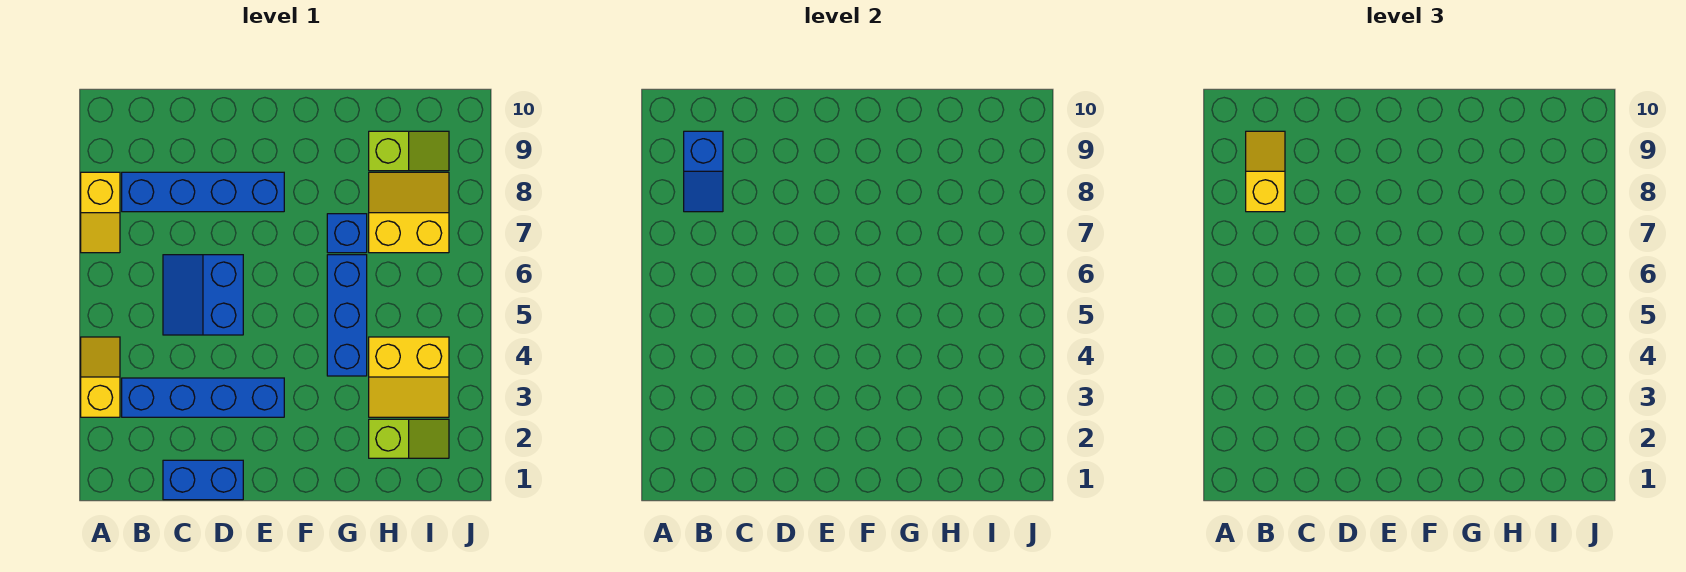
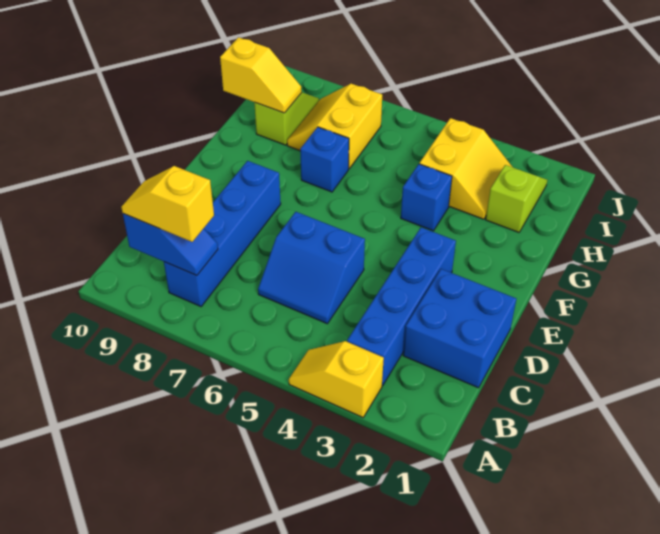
yellow slope A7:A8 level 1 top 8 -> yellow slope H9:H10 level 2 top 10
blue brick C1:D1 level 1 -> blue brick C1:D2 level 1
blue brick G4:G6 level 1 -> blue brick G4 level 1

